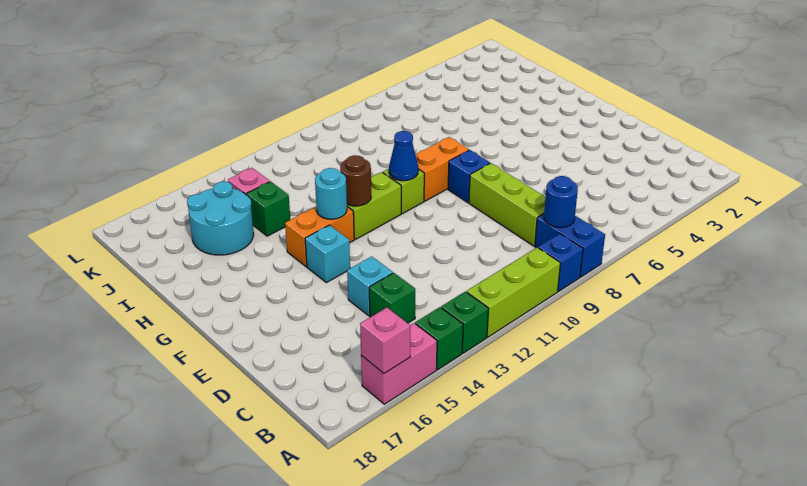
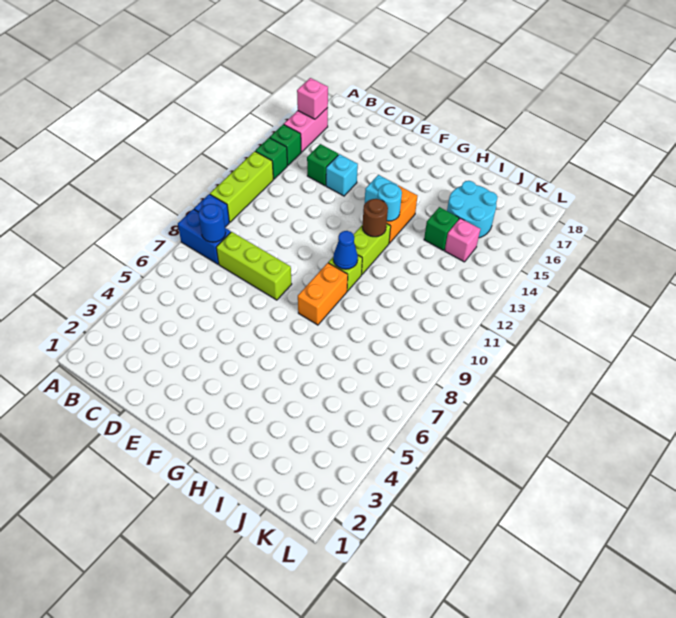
blue brick F8 level 1 -> none

